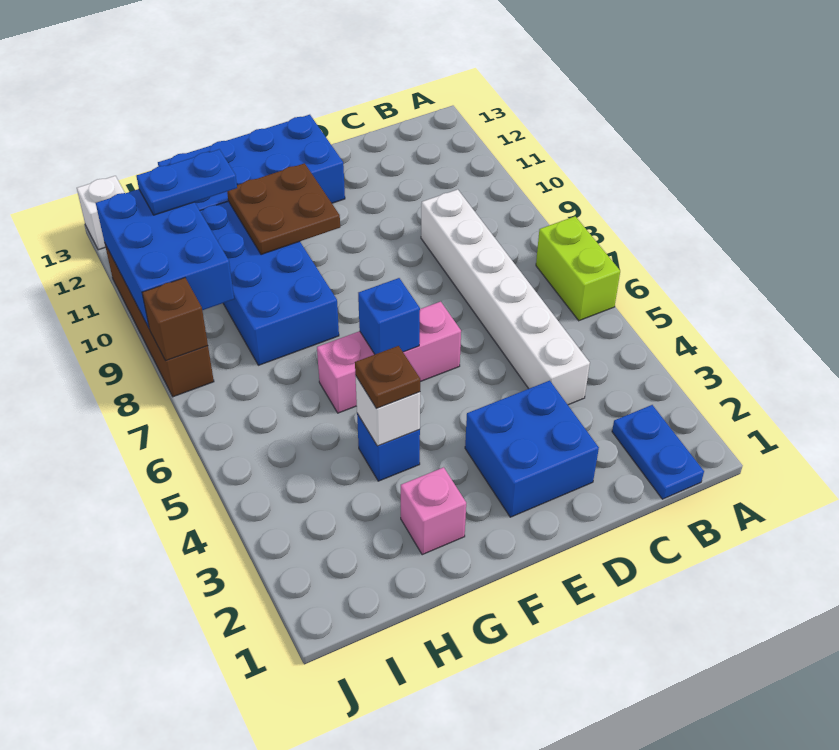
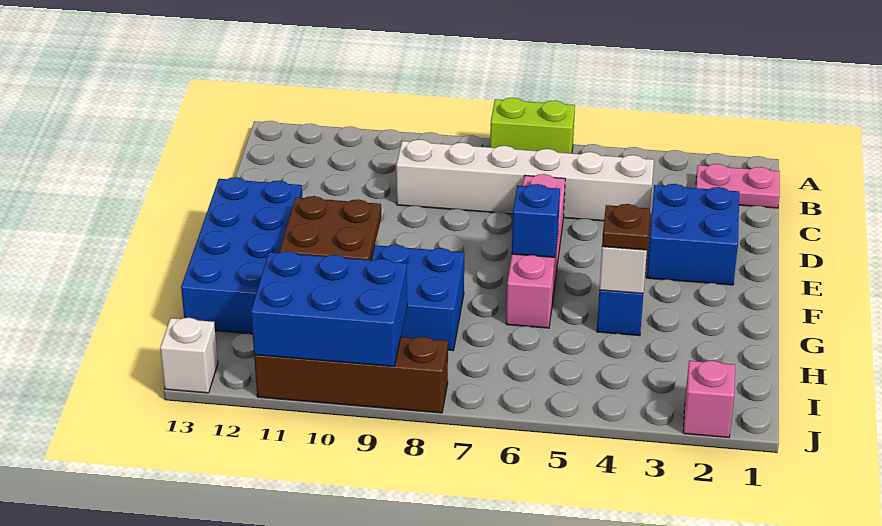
blue plate B1:B2 level 1 -> pink plate B1:B2 level 1
pink brick E6:G6 level 1 -> pink brick D6:G6 level 1
pink brick G2 level 1 -> pink brick J2 level 1
blue plate H11:I11 level 3 -> none
brown brick J8 level 2 -> none

